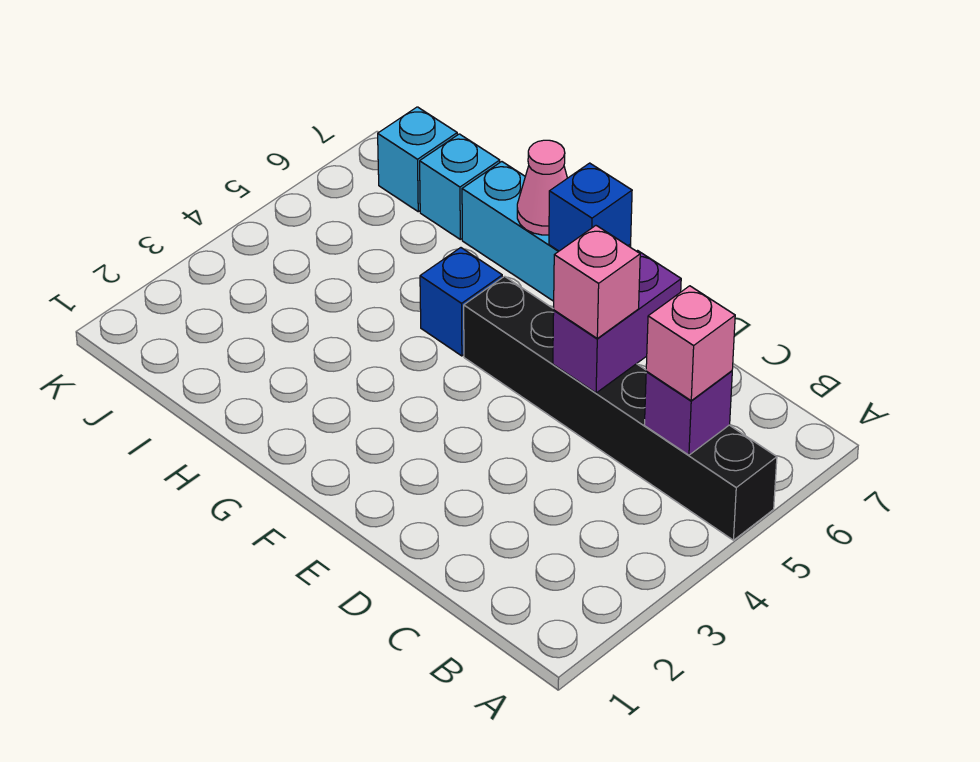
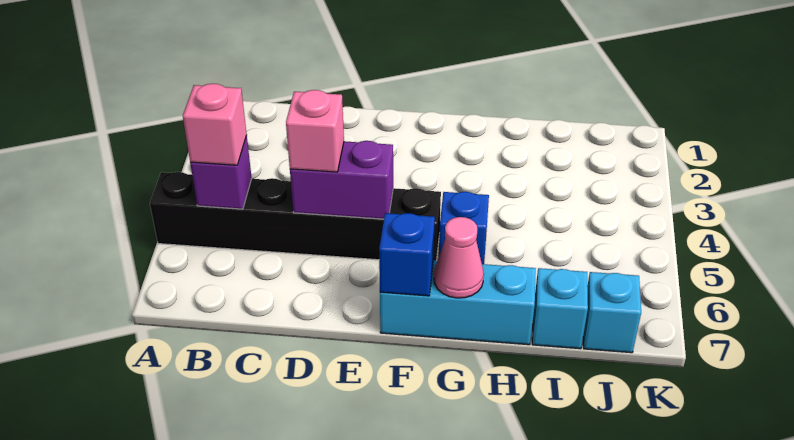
purple brick D5:D6 level 2 -> purple brick D5:E5 level 2

